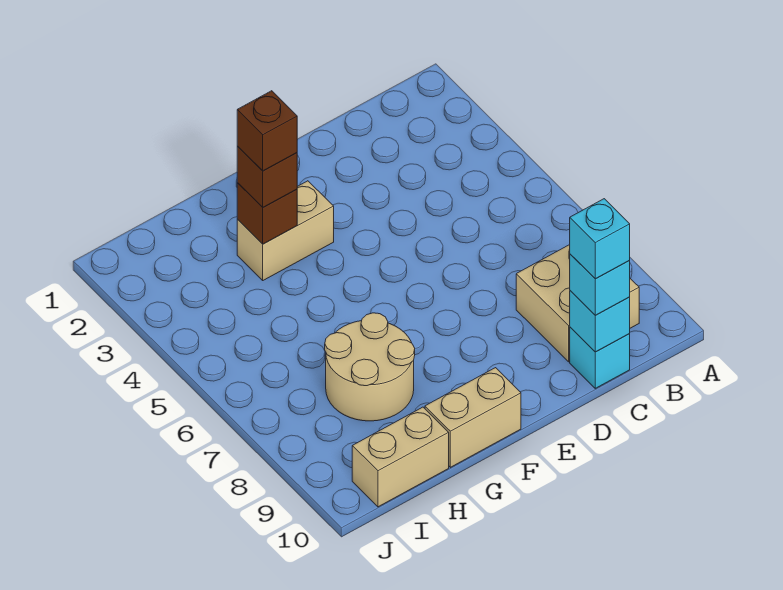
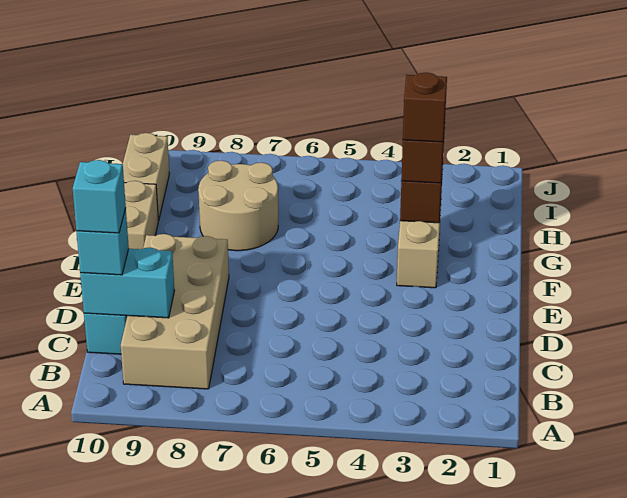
tan brick B8:C9 level 1 -> tan brick B8:E9 level 1
cyan brick C10 level 2 -> cyan brick C9:C10 level 2

